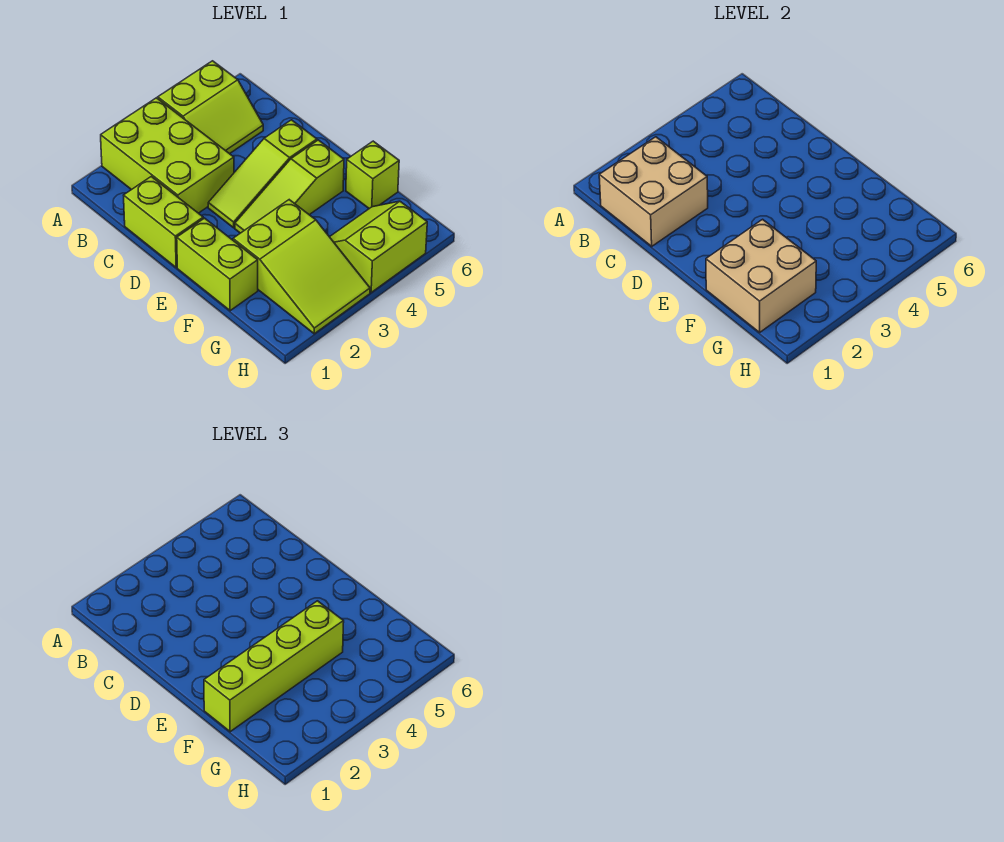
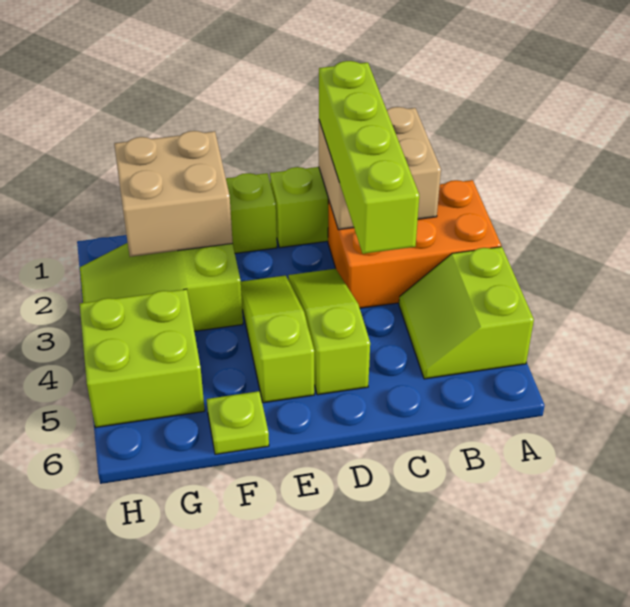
lime brick A2:C3 level 1 -> orange brick A2:C3 level 1
lime brick F1:F4 level 3 -> lime brick C1:C4 level 3
lime brick F6 level 1 -> lime plate F6 level 1
lime slope G4:H5 level 1 top H -> lime brick G4:H5 level 1

